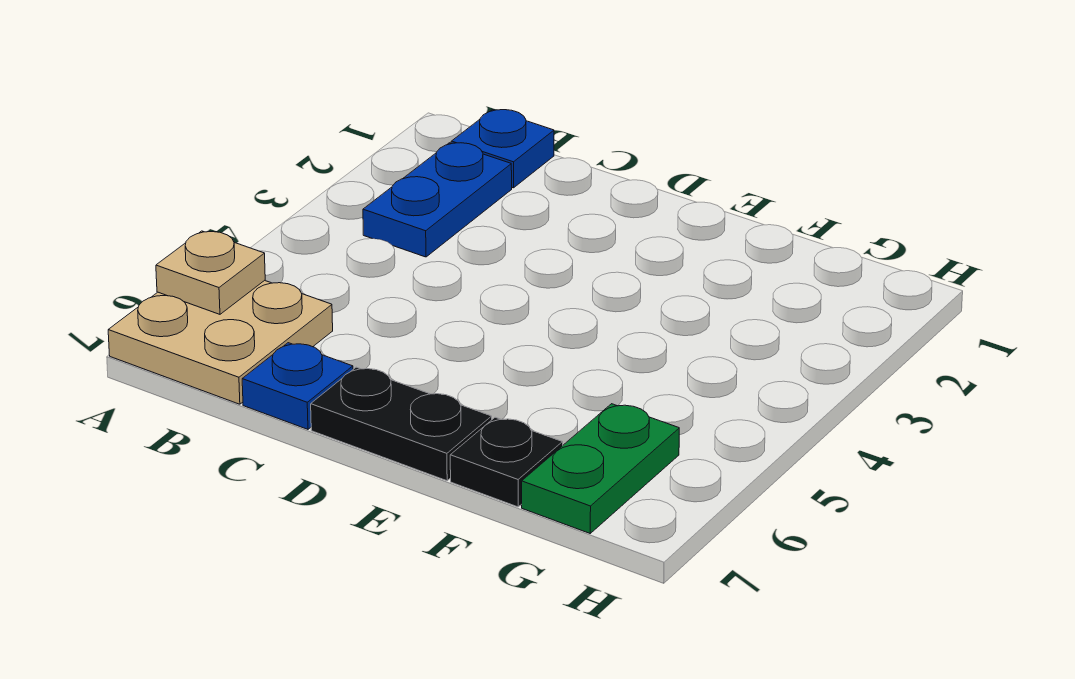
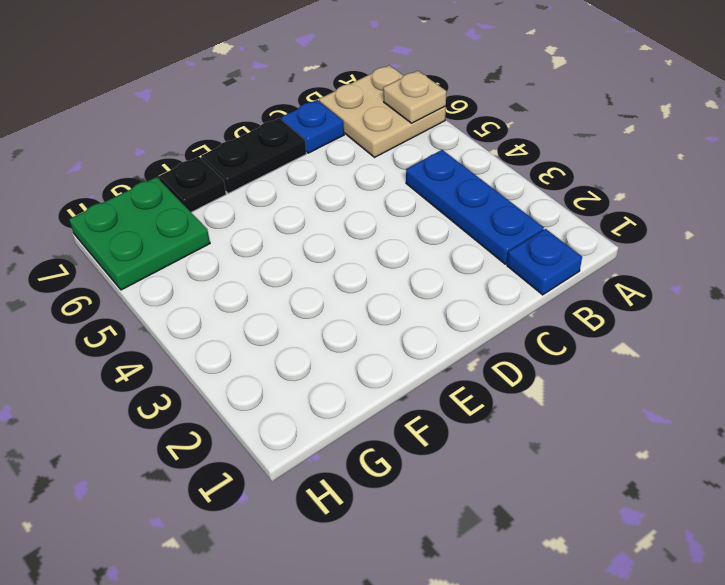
blue plate B2:B3 level 1 -> blue plate B2:B4 level 1
green plate G6:G7 level 1 -> green plate G6:H7 level 1

